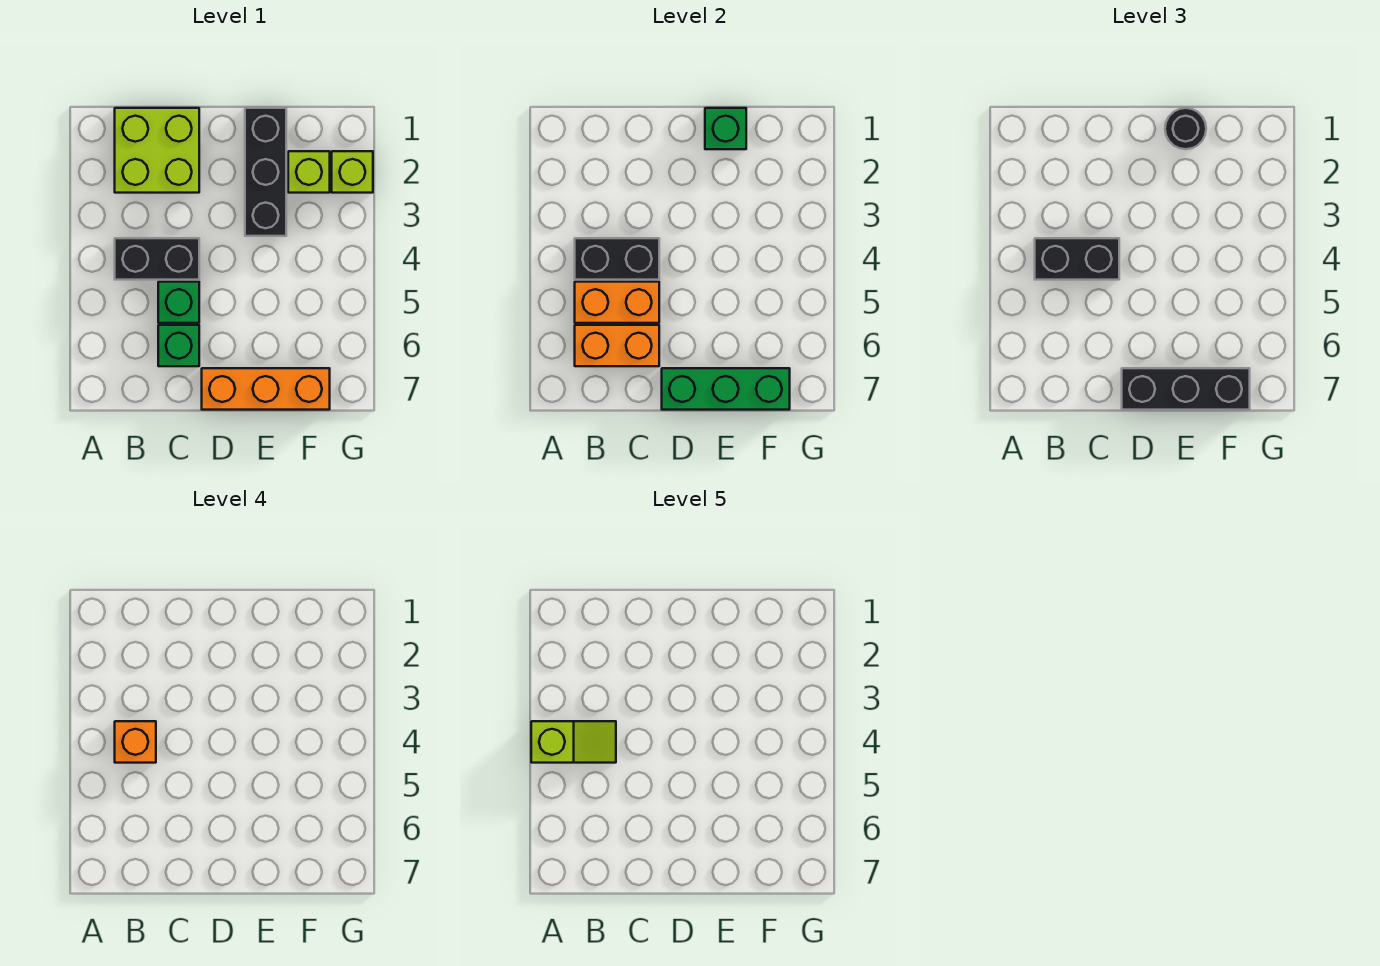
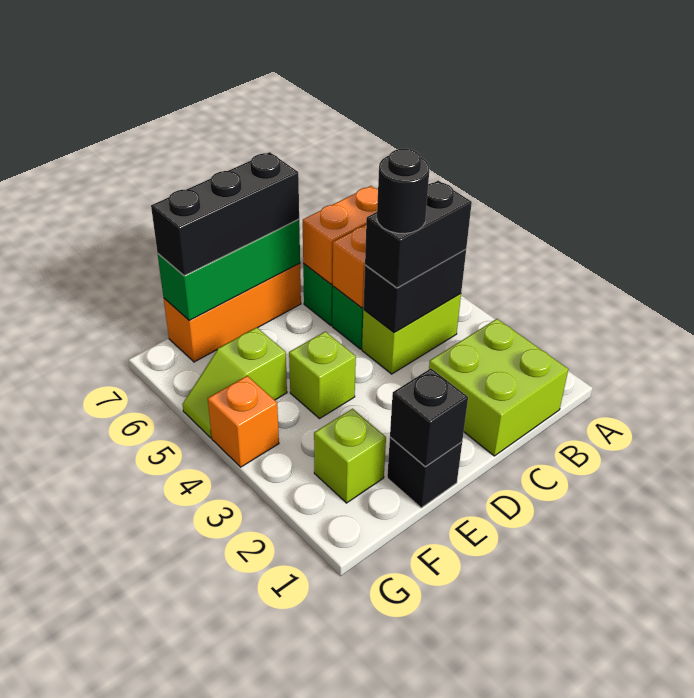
lime slope A4:B4 level 5 top A -> lime slope F5:G5 level 1 top F
black brick B4:C4 level 1 -> lime brick B4:C4 level 1
orange brick B4 level 4 -> orange brick G4 level 1
black brick E1:E3 level 1 -> black brick E1 level 1
green brick E1 level 2 -> black brick E1 level 2
black round brick E1 level 3 -> black round brick C4 level 4
lime brick G2 level 1 -> lime brick E4 level 1

